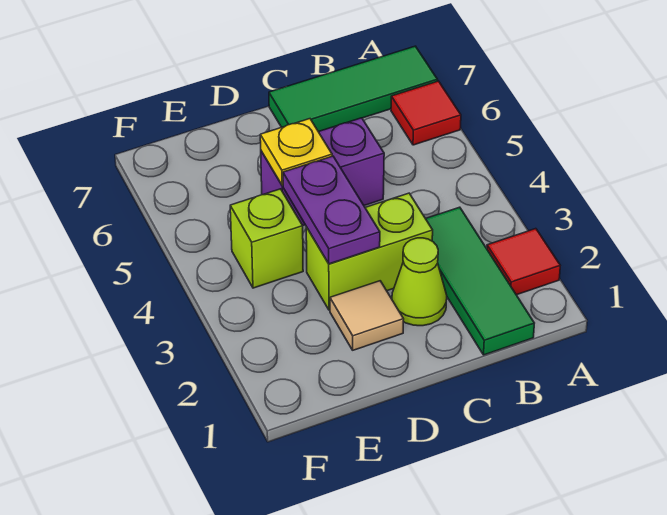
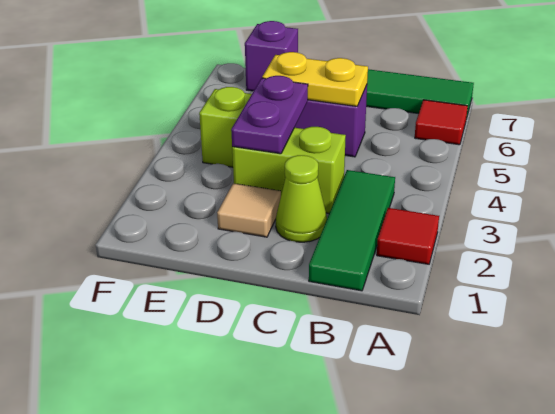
yellow plate D5 level 2 -> yellow plate C5:D5 level 2
none -> purple brick E7 level 1

